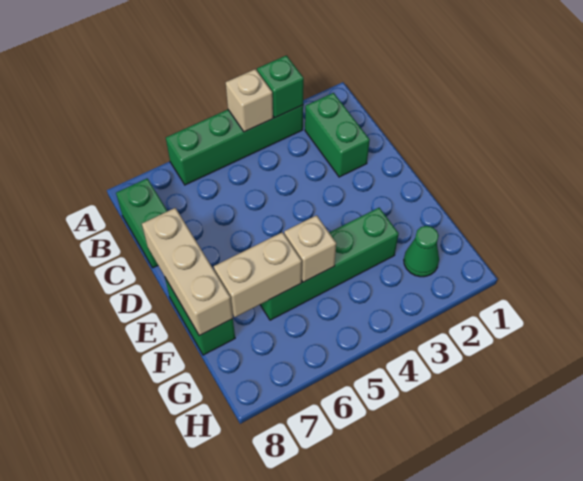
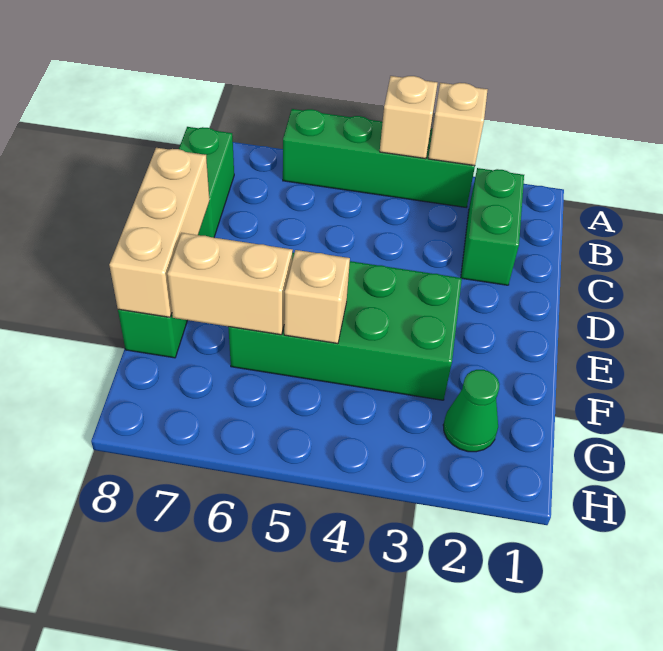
green brick A3 level 2 -> tan brick A3 level 2
green brick F3:F6 level 1 -> green brick E3:F6 level 1

